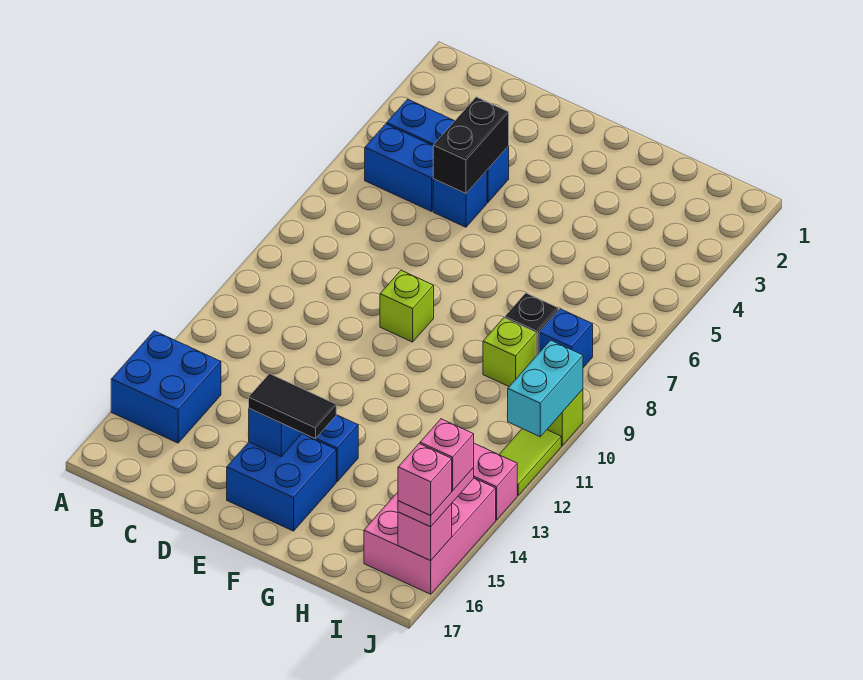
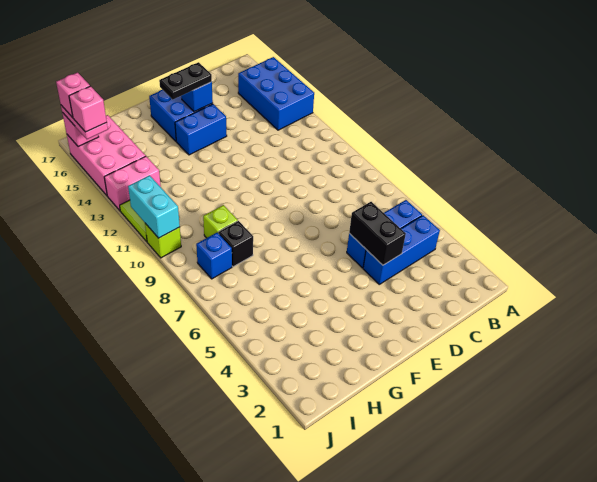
blue brick A14:B15 level 1 -> blue brick A13:B15 level 1
lime brick E9 level 1 -> none
black tile E15:F15 level 3 -> black plate E15:F15 level 3

